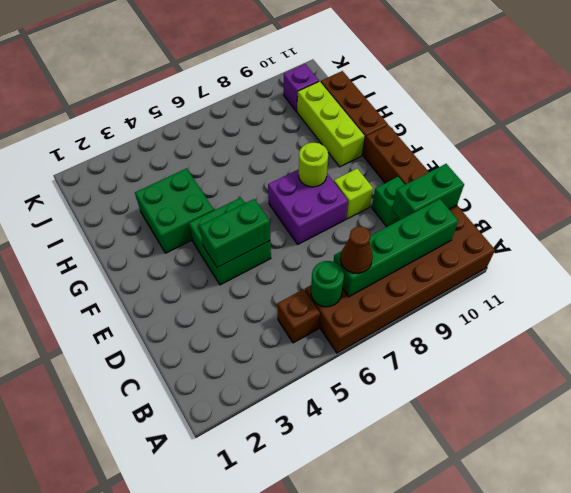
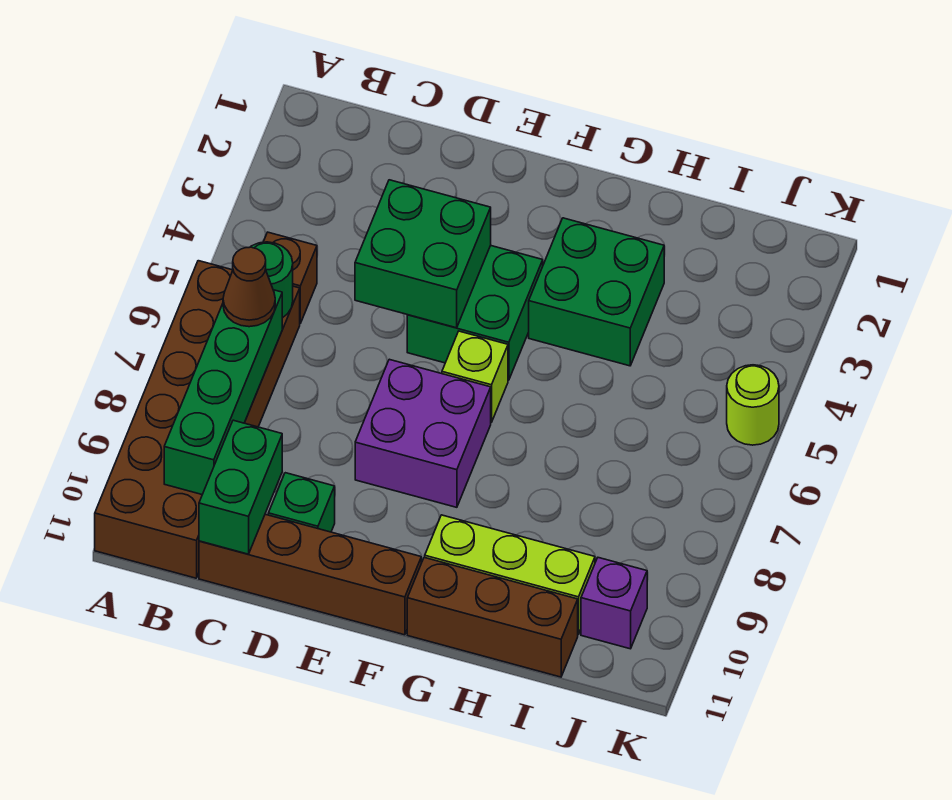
green brick E4:E5 level 2 -> green brick D4:E5 level 2
lime brick E9 level 1 -> lime brick F6 level 1
lime round brick F8 level 2 -> lime round brick K5 level 1

